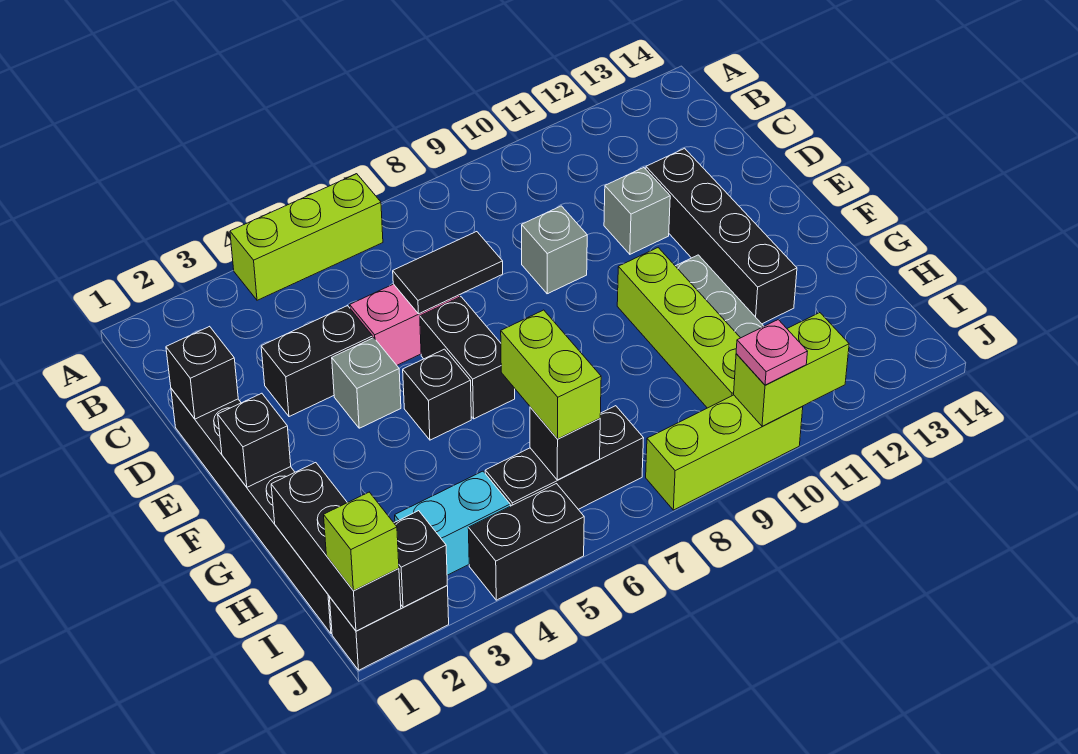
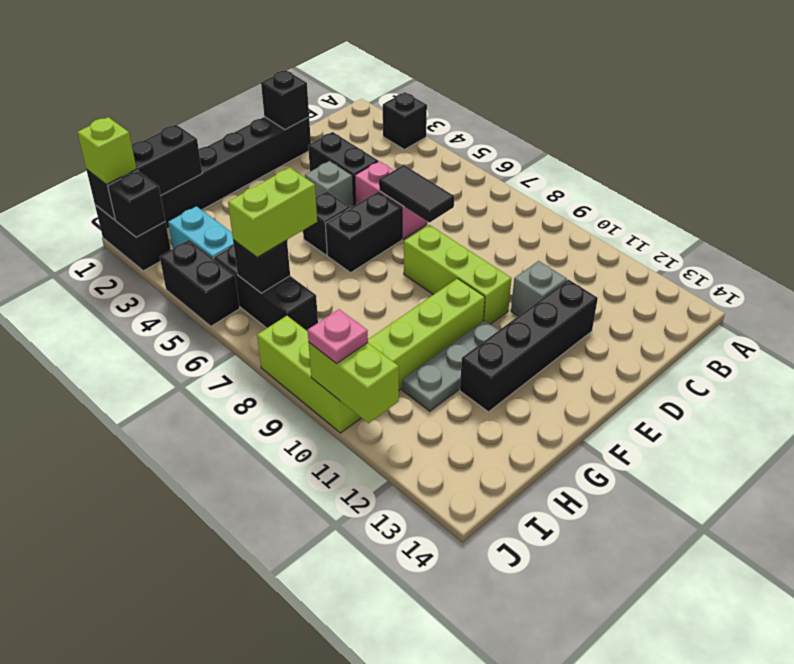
lime brick A4:A6 level 1 -> lime brick E8:E10 level 1
grey brick D9 level 1 -> none
black brick F1 level 2 -> black brick A3 level 1

